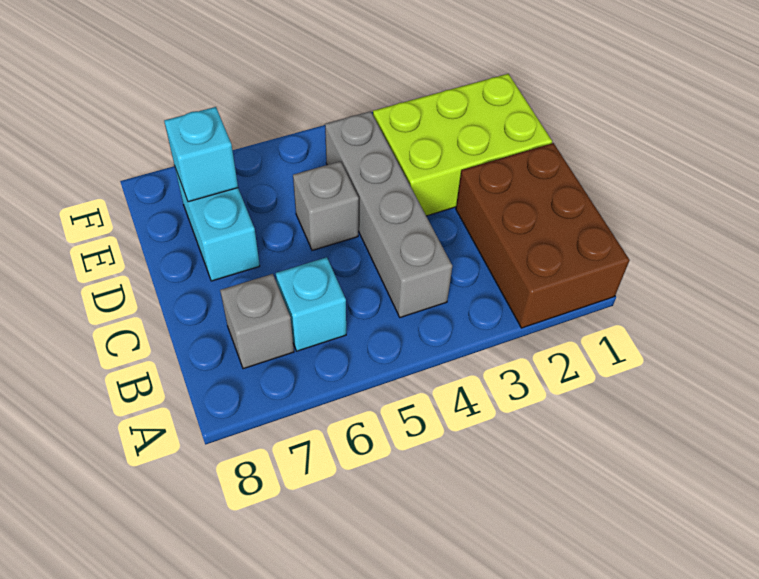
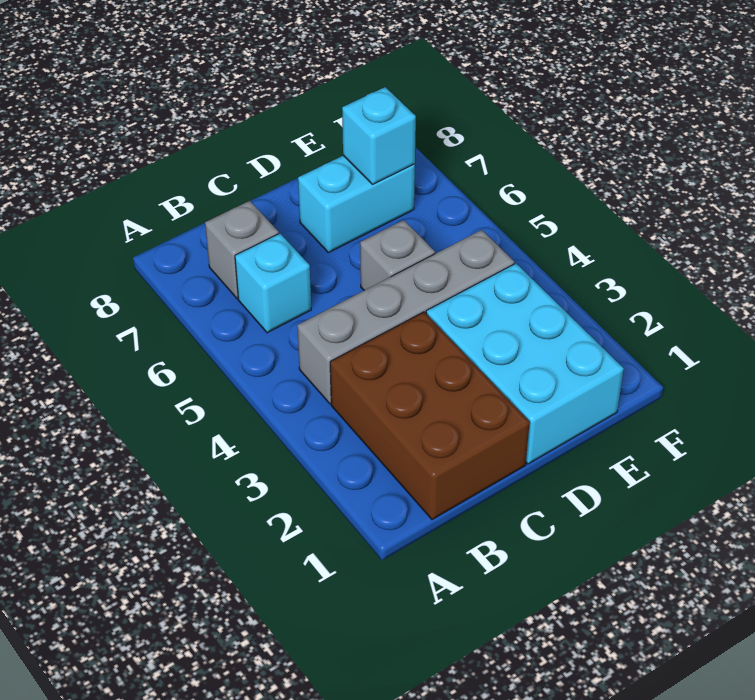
brown brick A1:C2 level 1 -> brown brick B1:C3 level 1
lime brick D1:E3 level 1 -> cyan brick D1:E3 level 1

